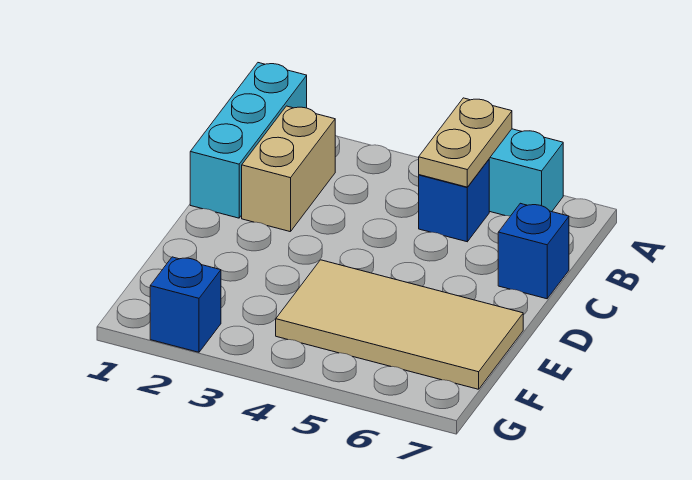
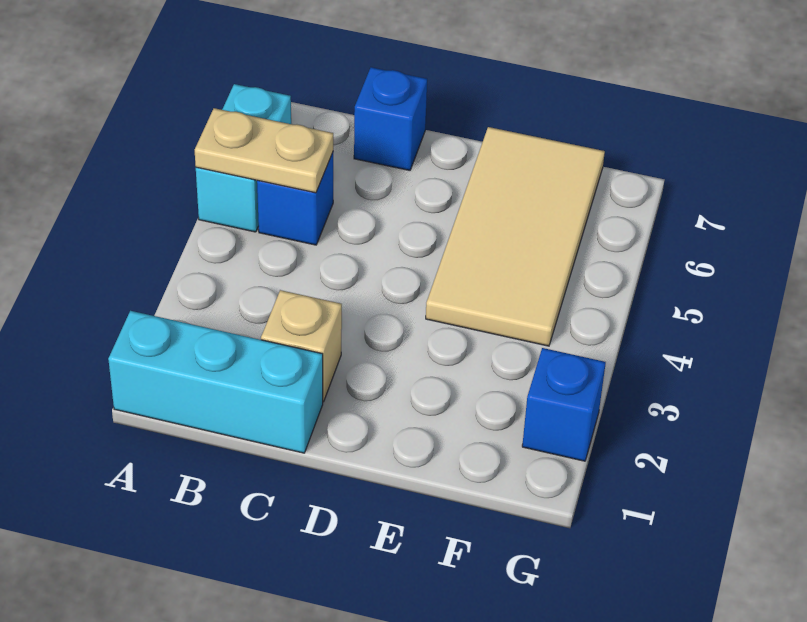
tan brick B2:C2 level 1 -> tan brick C2 level 1

